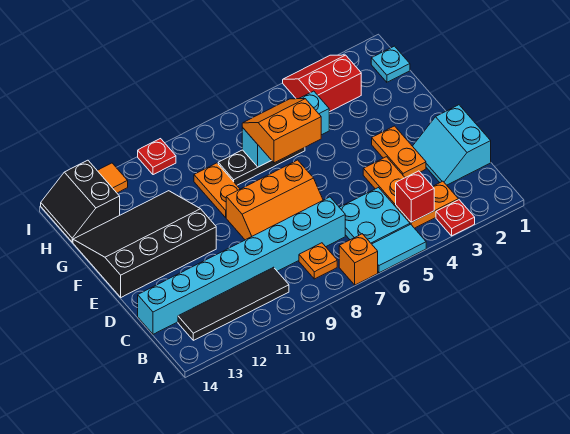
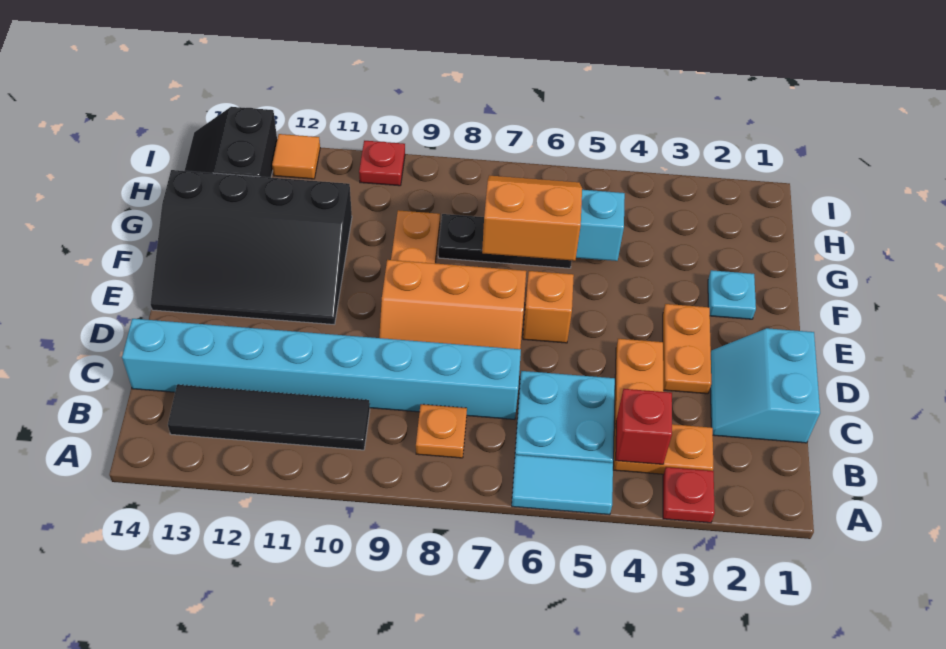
orange brick A7 level 1 -> orange brick E6 level 1
black slope E11:G14 level 1 top E -> black slope E11:G14 level 1 top G
cyan plate H1 level 1 -> cyan plate F2 level 1
red slope H3:I4 level 1 top H -> none

